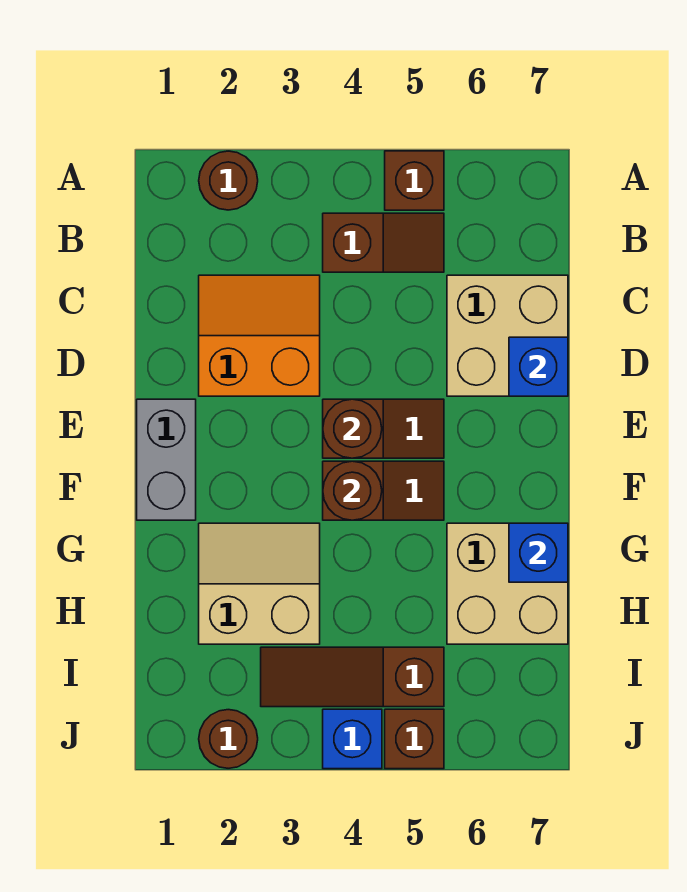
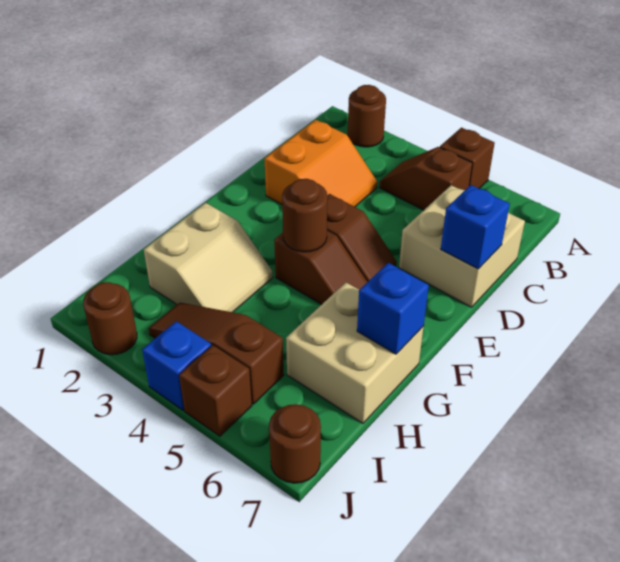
brown slope B4:B5 level 1 top 4 -> brown slope B4:B5 level 1 top 5
orange slope C2:D3 level 1 top D -> orange slope C2:D3 level 1 top 2
grey brick E1:F1 level 1 -> none
brown round brick E4 level 2 -> brown round brick J7 level 1
tan slope G2:H3 level 1 top H -> tan slope G2:H3 level 1 top 2

